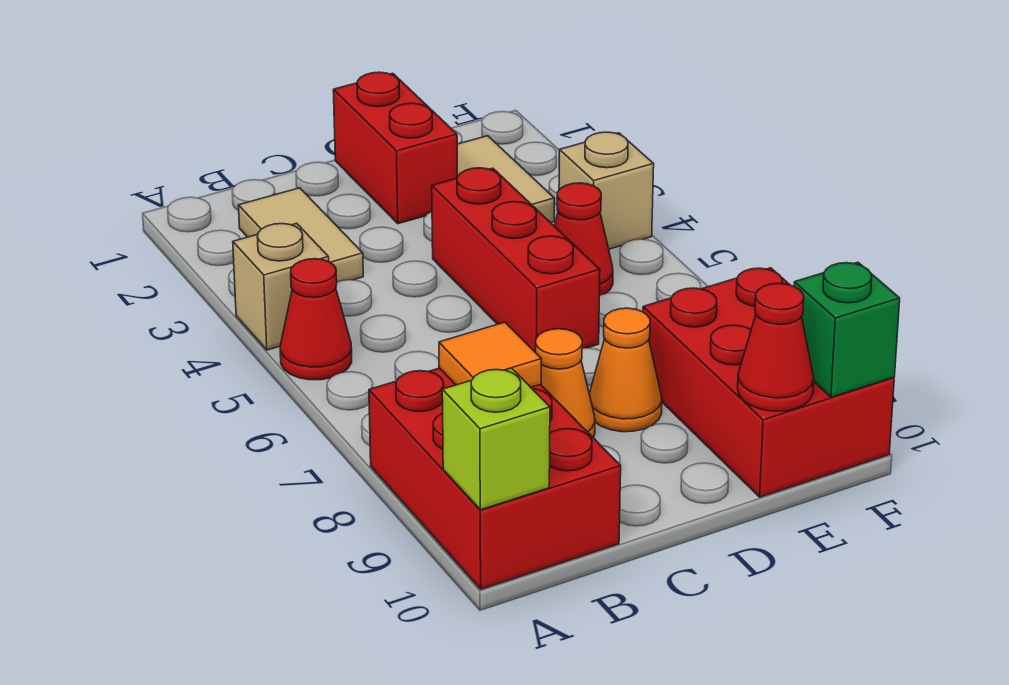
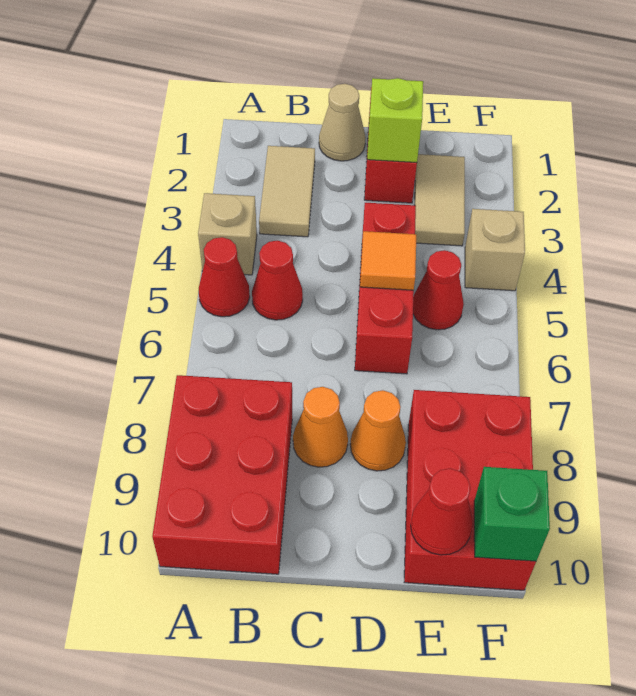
lime brick A10 level 2 -> lime brick D2 level 2
none -> red cone B5 level 1
orange tile B8 level 2 -> orange tile D5 level 2
none -> tan cone C1 level 1

